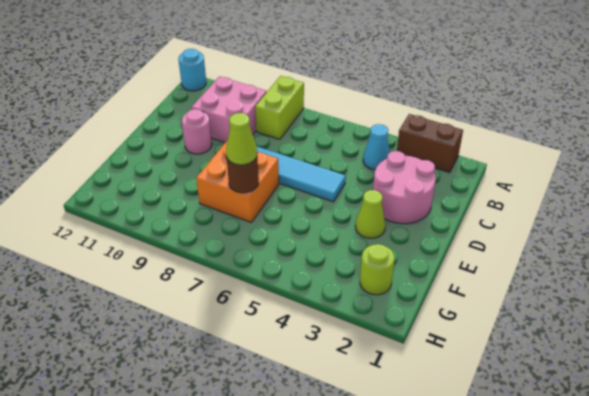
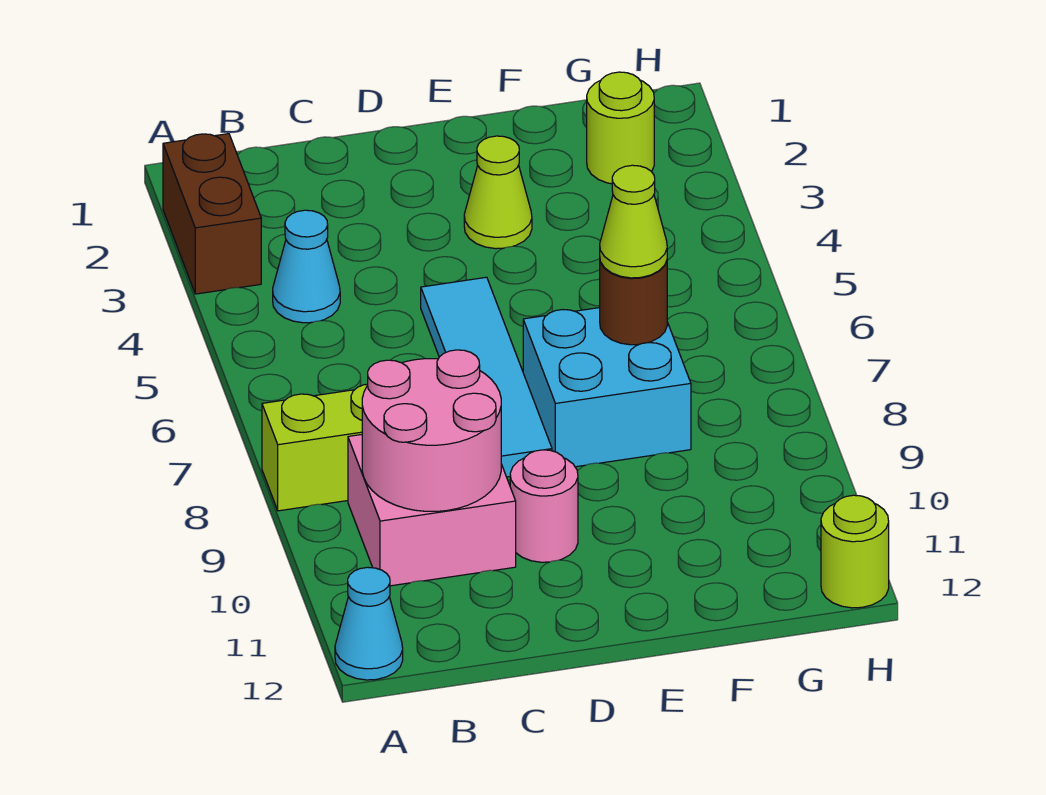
cyan round brick A12 level 1 -> cyan cone A12 level 1
pink round brick C2:D3 level 1 -> pink round brick B9:C10 level 2
orange brick E7:F8 level 1 -> cyan brick E7:F8 level 1
none -> lime round brick H12 level 1

